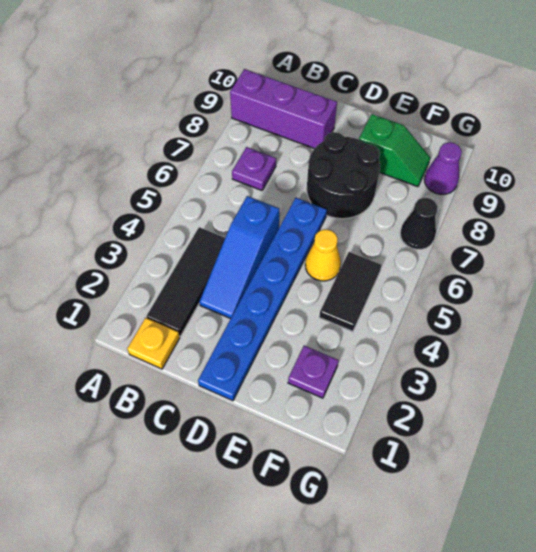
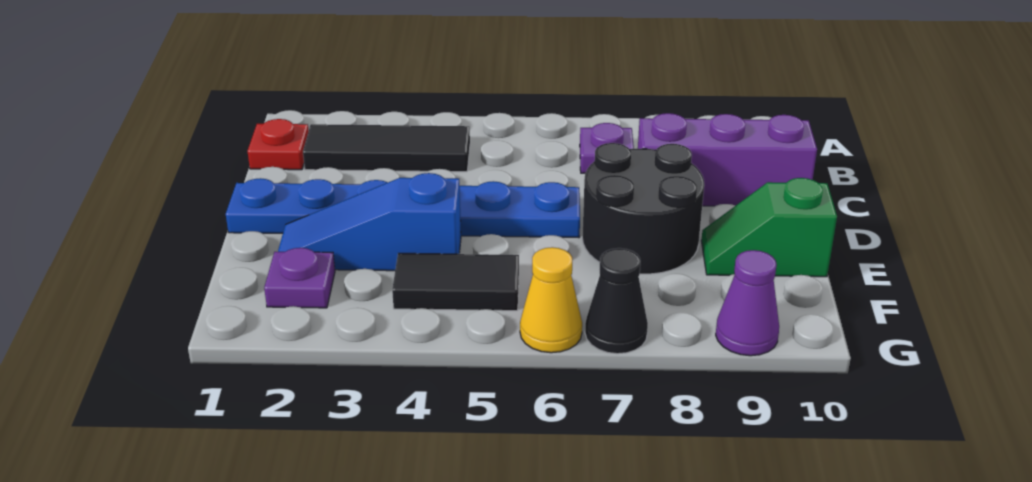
purple brick A9:C9 level 1 -> purple brick C8:C10 level 1
yellow plate B1 level 1 -> red plate B1 level 1
blue slope C3:C5 level 1 top 5 -> blue slope E2:E4 level 1 top 4
yellow cone E5 level 1 -> yellow cone G6 level 1
green slope E9:F9 level 1 top E -> green slope E9:E10 level 1 top 10

